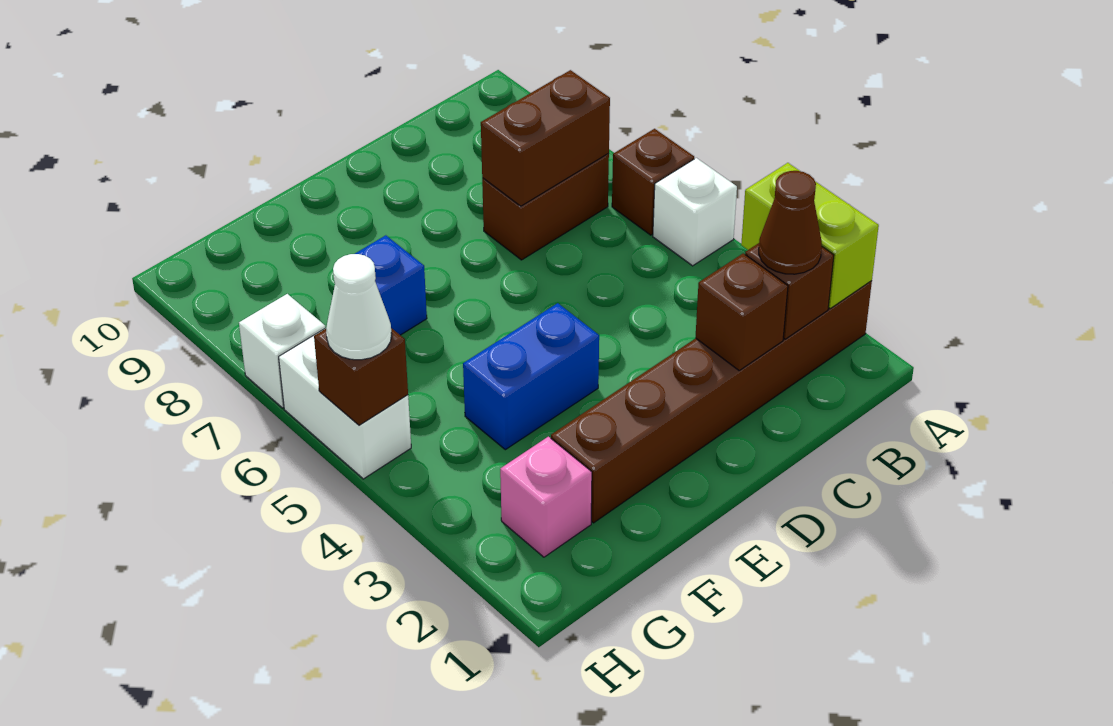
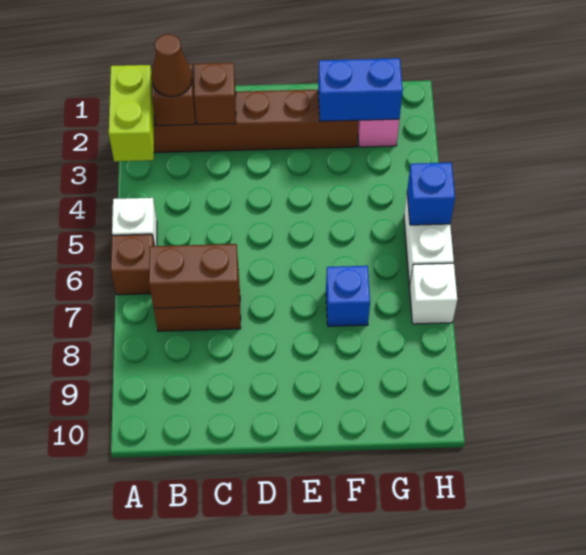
blue brick E4:F4 level 1 -> blue brick F2:G2 level 2
brown brick H5 level 2 -> blue brick H5 level 2
white cone H5 level 3 -> none

